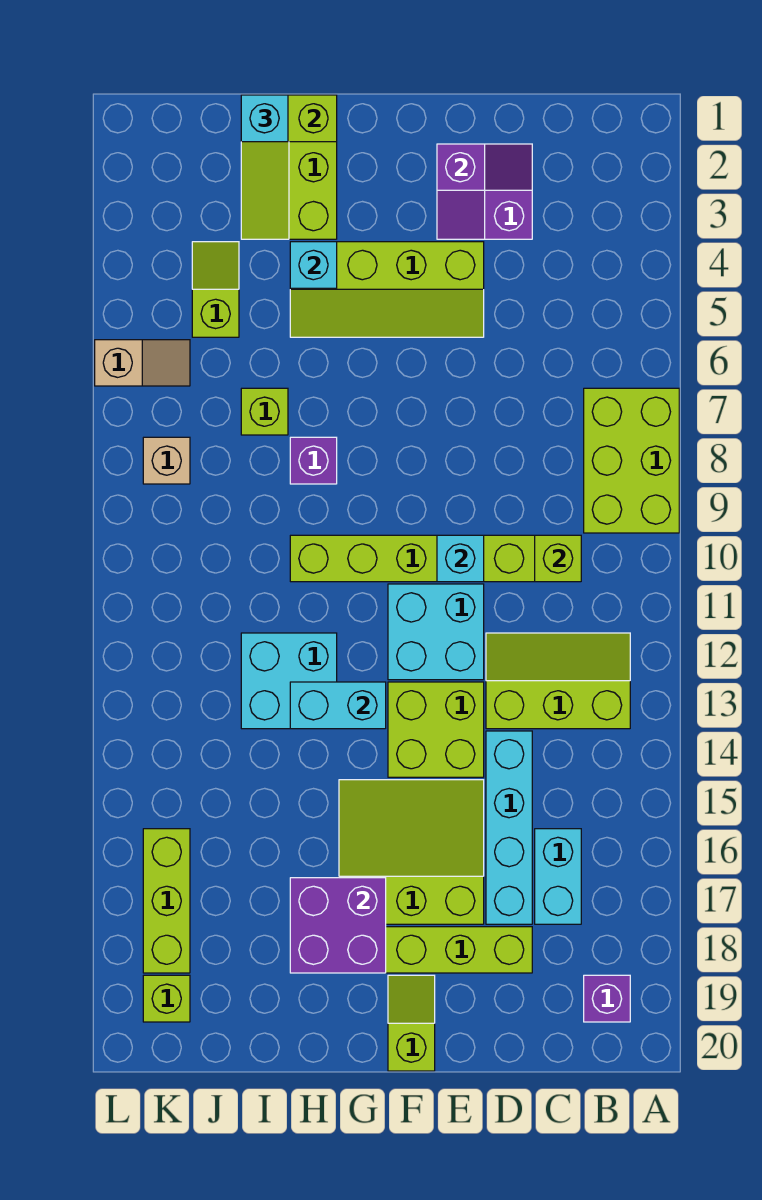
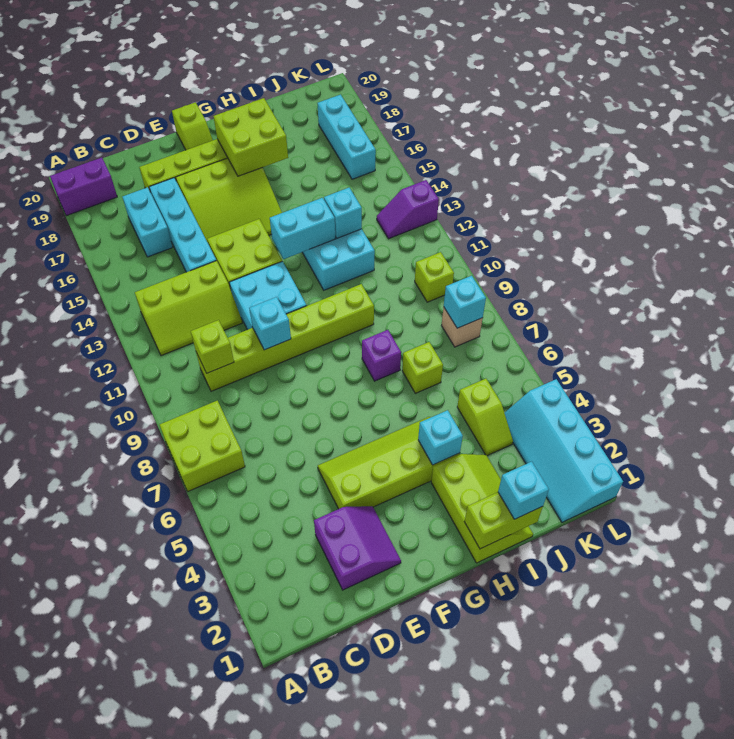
lime brick A7:B9 level 1 -> lime brick A7:B8 level 1
purple brick B19 level 1 -> purple brick A19:B19 level 1
purple slope D2:E2 level 2 top E -> purple slope K13:L13 level 1 top L
purple brick G17:H18 level 2 -> lime brick G17:H18 level 2
none -> cyan brick I13 level 2
none -> cyan slope K1:L4 level 1 top L
tan slope K6:L6 level 1 top L -> none
none -> cyan brick K8 level 2
lime brick K16:K18 level 1 -> cyan brick K16:K18 level 1
lime brick K19 level 1 -> lime brick K10 level 1

